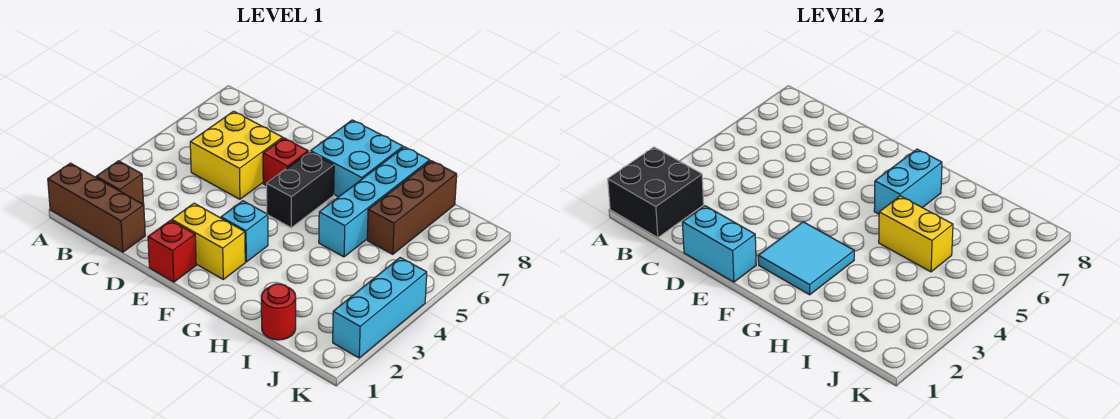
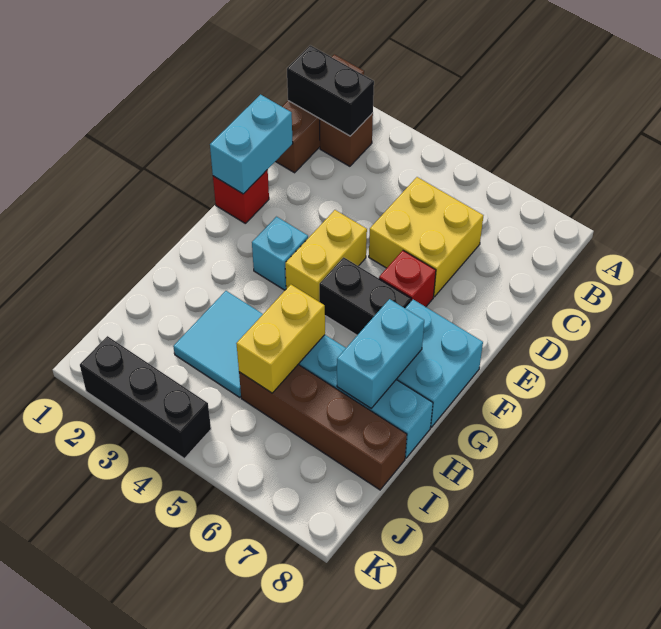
black brick A1:B2 level 2 -> black brick B1:B2 level 2
yellow brick E2:F2 level 1 -> yellow brick E4:F4 level 1
cyan tile F2:G3 level 2 -> cyan tile H3:I4 level 1
cyan brick G6:G7 level 2 -> cyan brick G7:H7 level 2
red round brick I1 level 1 -> none
brown brick I6:I8 level 1 -> brown brick I5:I8 level 1
cyan brick K2:K4 level 1 -> black brick K2:K4 level 1

